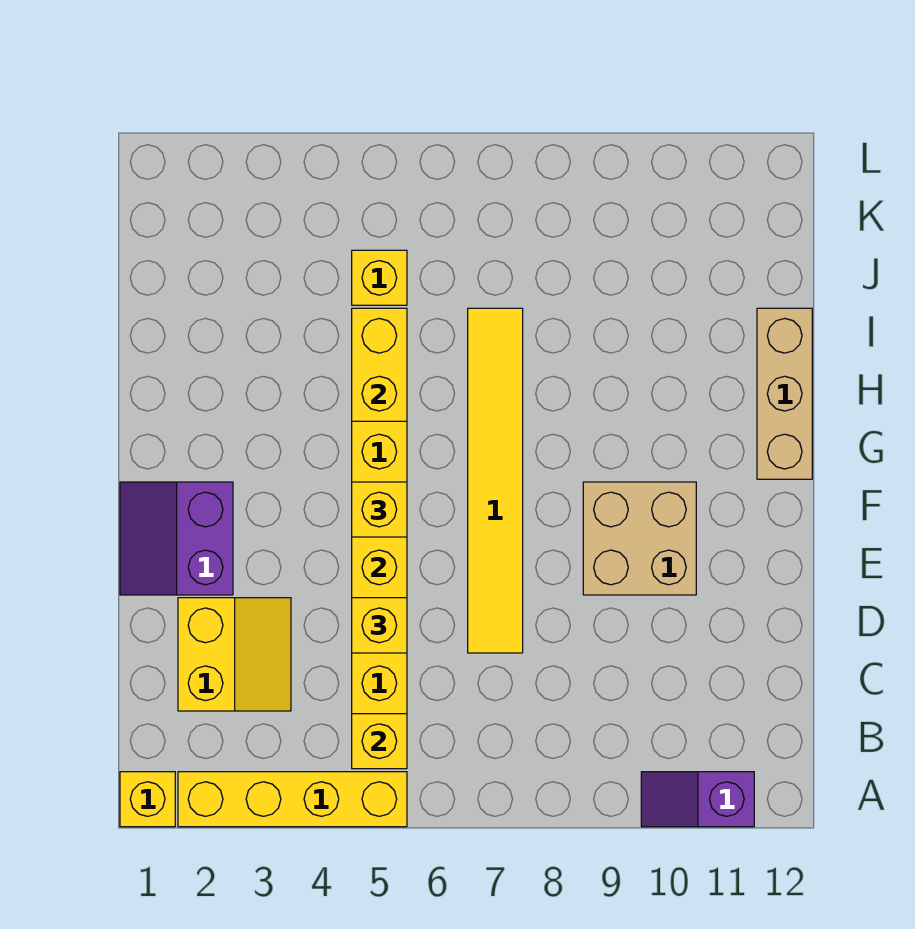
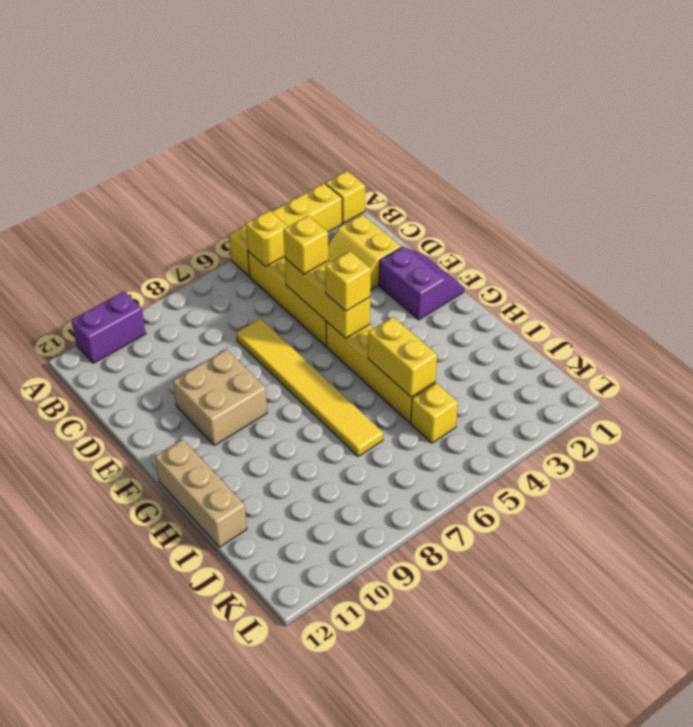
purple slope A10:A11 level 1 top 11 -> purple brick A10:A11 level 1

